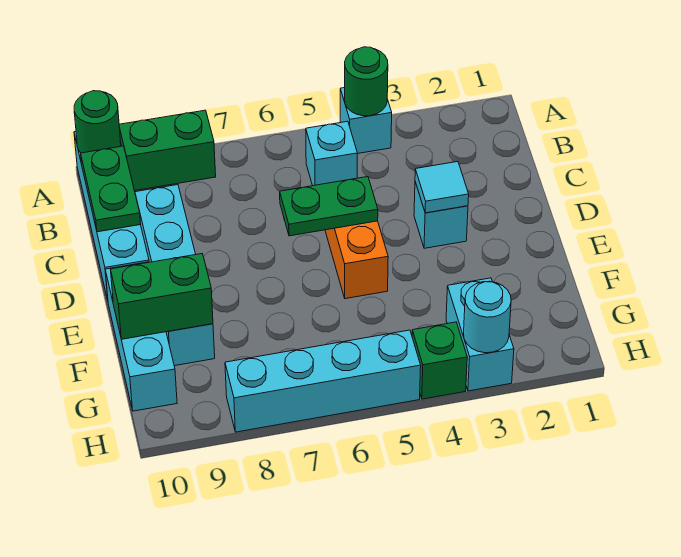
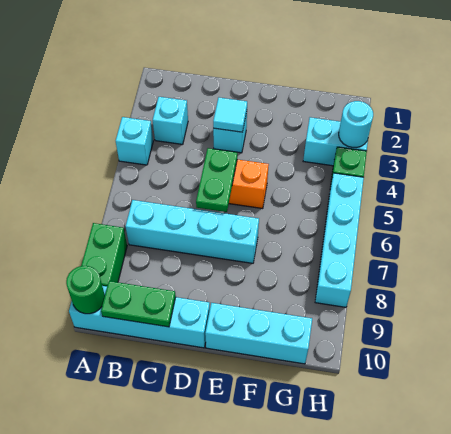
green round brick A4 level 2 -> none
cyan brick B5 level 1 -> cyan brick B3 level 1
cyan brick C9:F9 level 1 -> cyan brick B7:E7 level 1
green brick F9:F10 level 2 -> none

